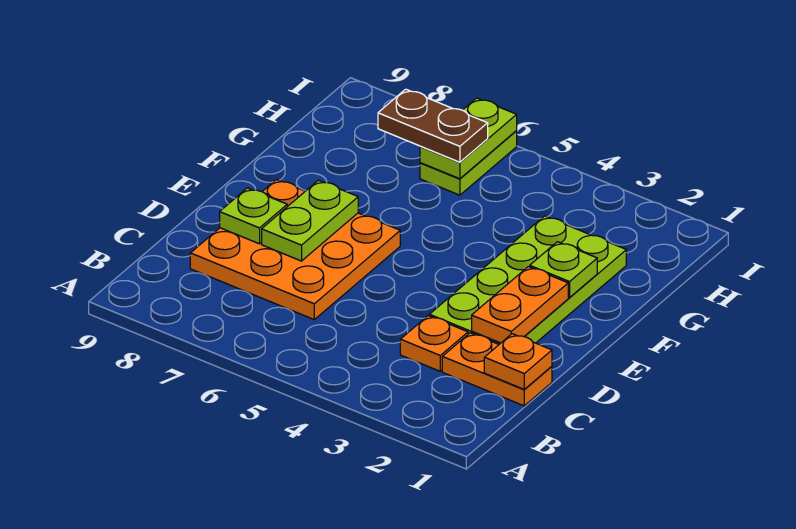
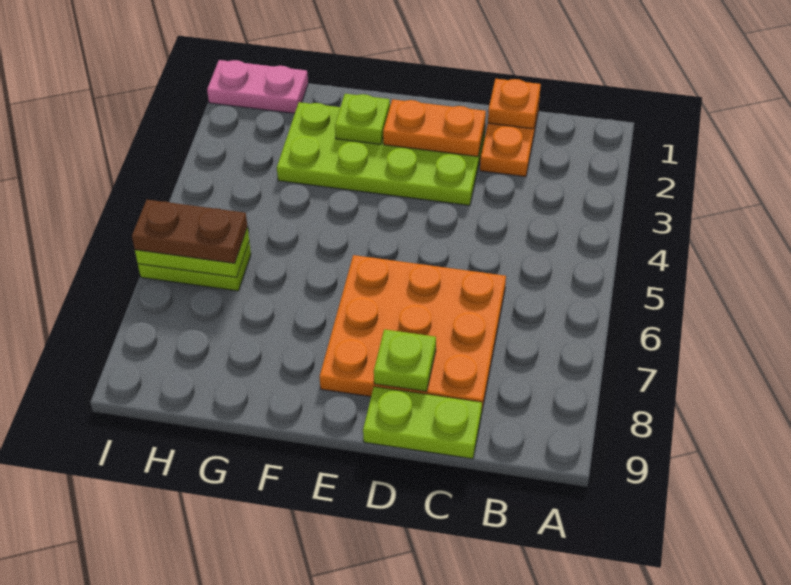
orange plate C3 level 1 -> none
lime plate D7:E7 level 2 -> lime plate C9:D9 level 1
none -> pink plate H1:I1 level 1
brown plate H6:H7 level 3 -> brown plate H6:I6 level 3

